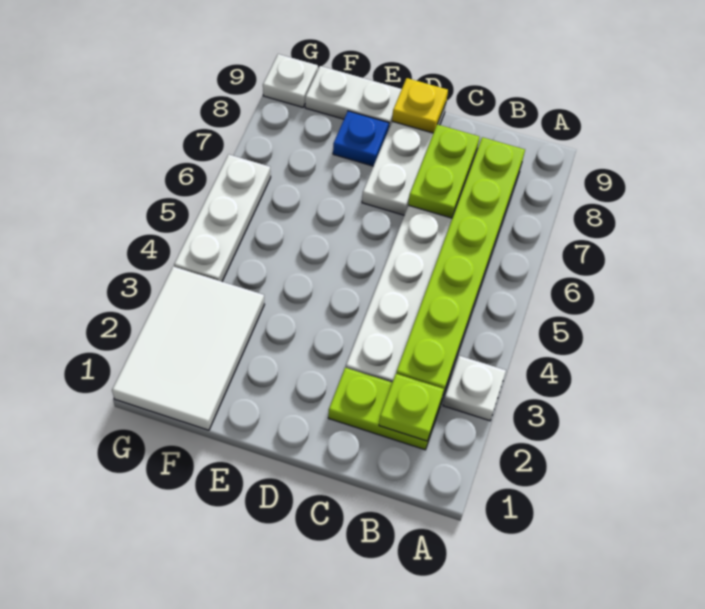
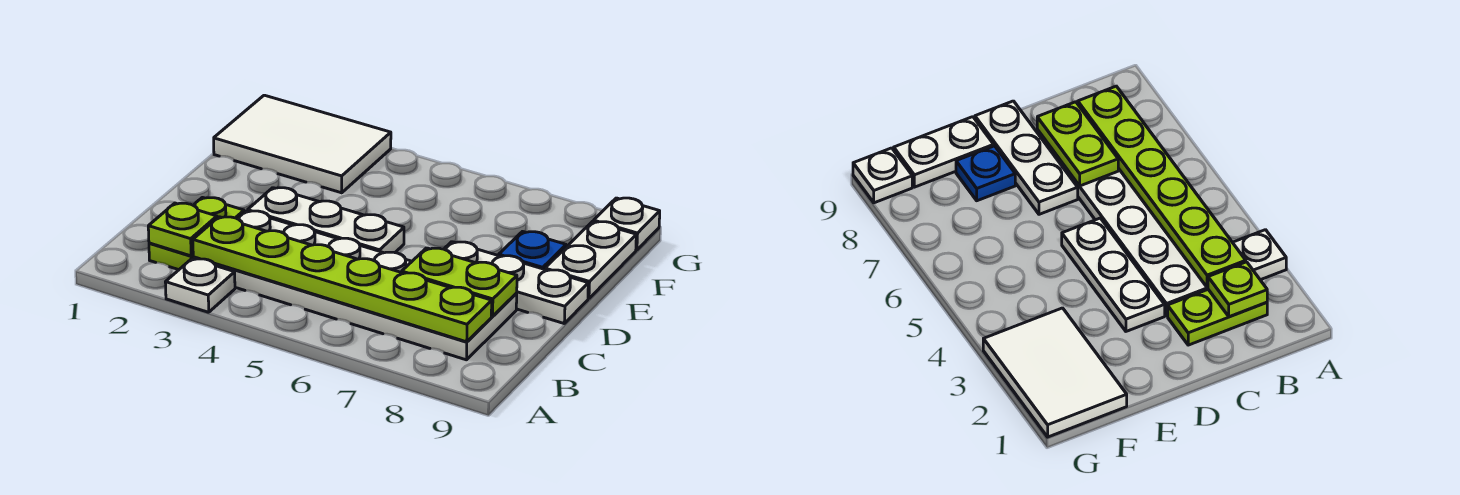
yellow plate D9 level 2 -> none
white plate G4:G6 level 1 -> white plate D3:D5 level 1

